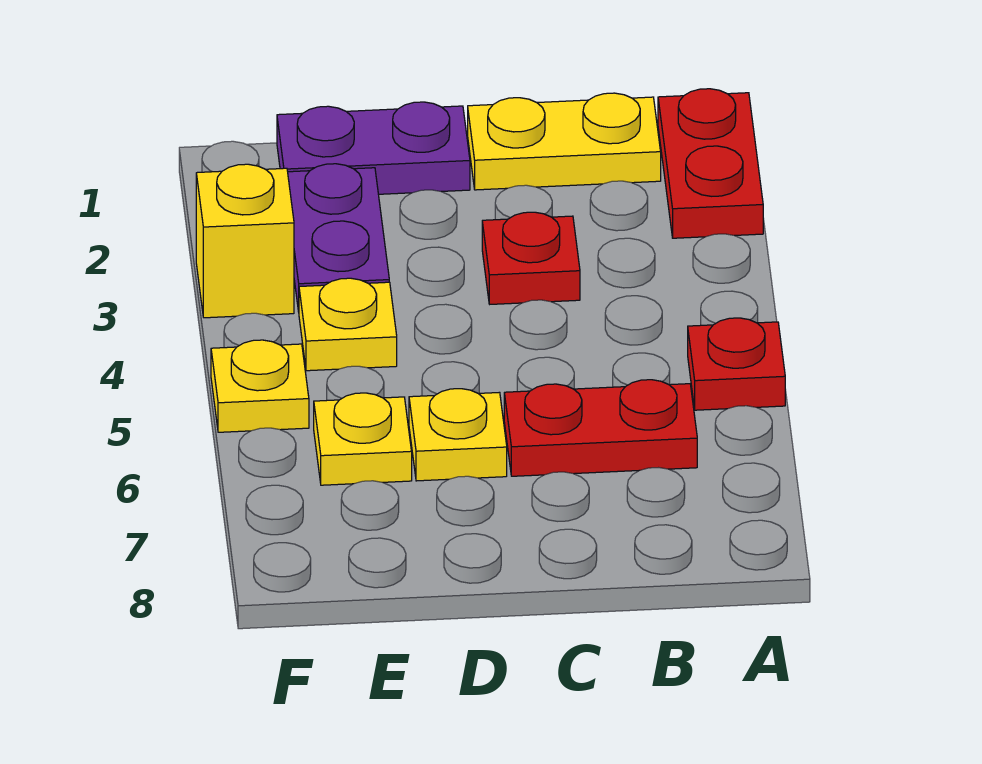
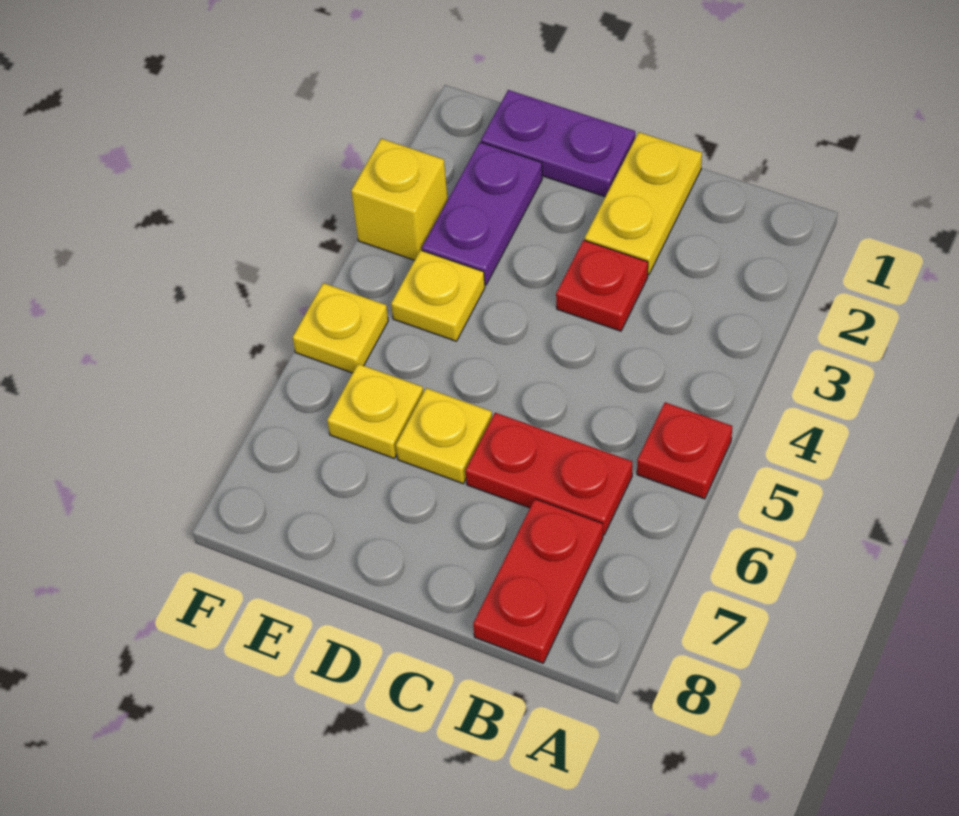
red plate A1:A2 level 1 -> red plate B7:B8 level 1
yellow plate B1:C1 level 1 -> yellow plate C1:C2 level 1

